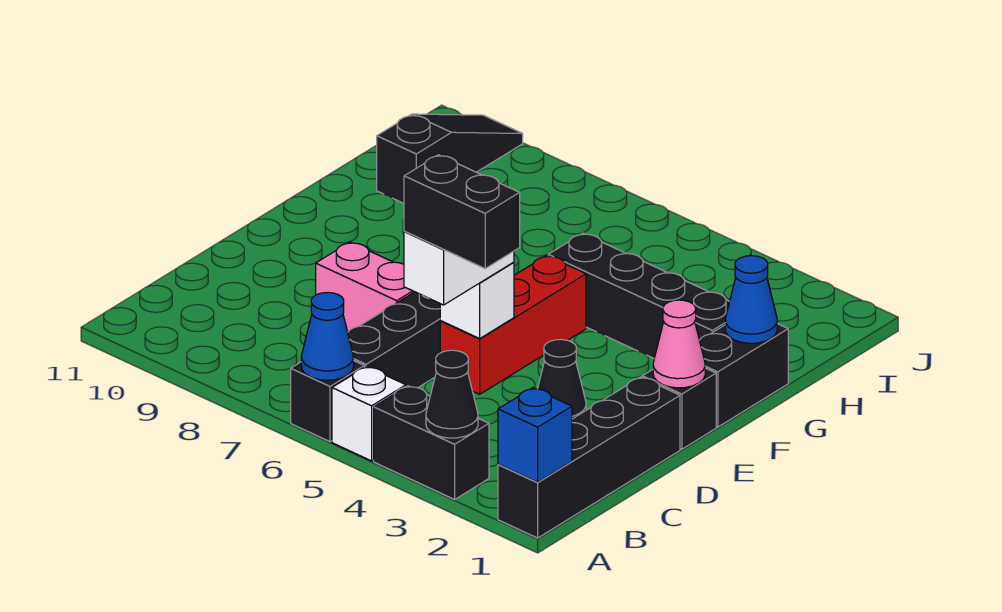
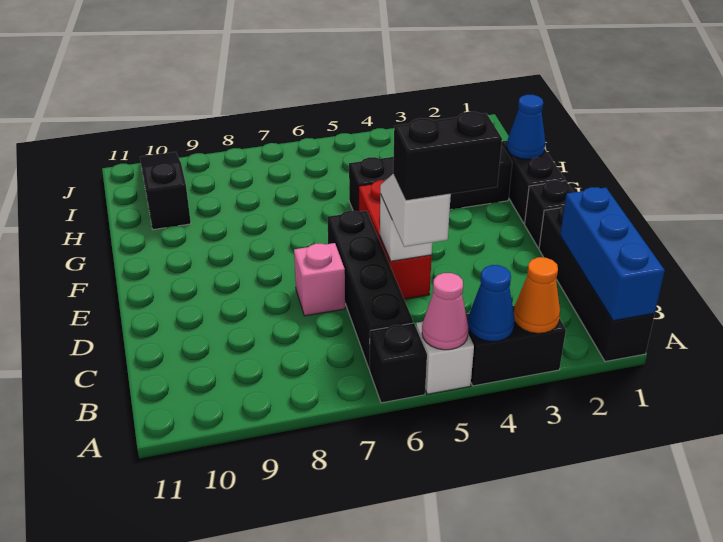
blue brick A1 level 2 -> blue brick A1:C1 level 2
black cone A3 level 2 -> orange cone A3 level 2
blue cone A6 level 2 -> blue cone A4 level 2
black cone D3 level 1 -> none
pink brick D7:D8 level 1 -> pink brick D7 level 1
pink cone E1 level 2 -> pink cone A5 level 2

